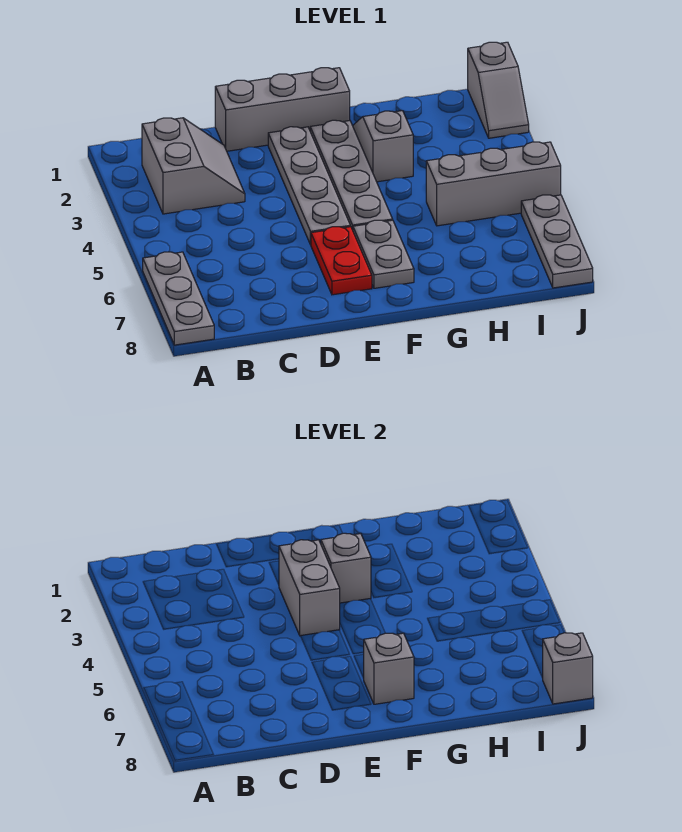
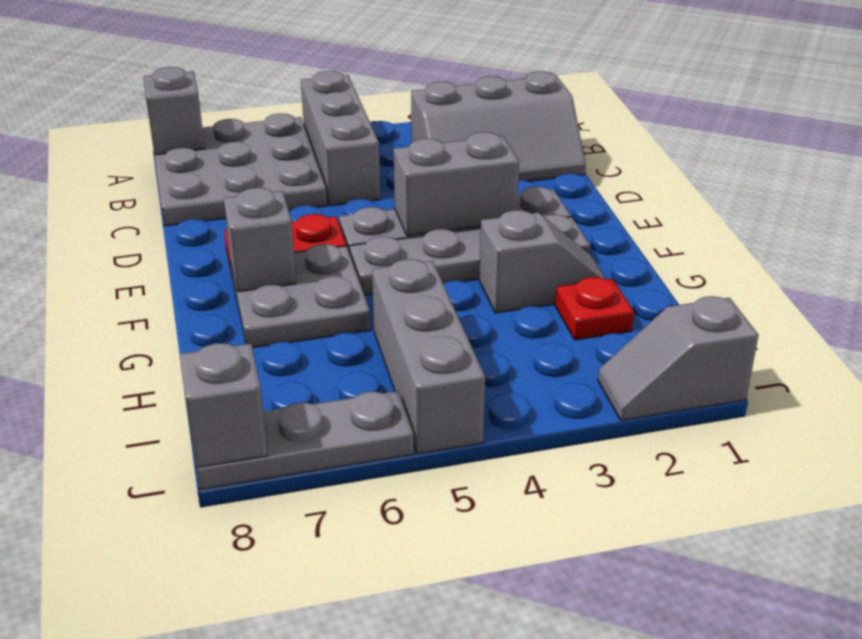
grey plate A6:A8 level 1 -> grey plate A6:C8 level 1
grey slope B2:C3 level 1 top B -> grey slope B1:C3 level 1 top B
grey brick D1:F1 level 1 -> grey brick A5:C5 level 1
grey brick F3 level 2 -> grey brick A8 level 2
grey plate F6:F7 level 1 -> grey plate F6:G7 level 1
none -> red plate H2 level 1

